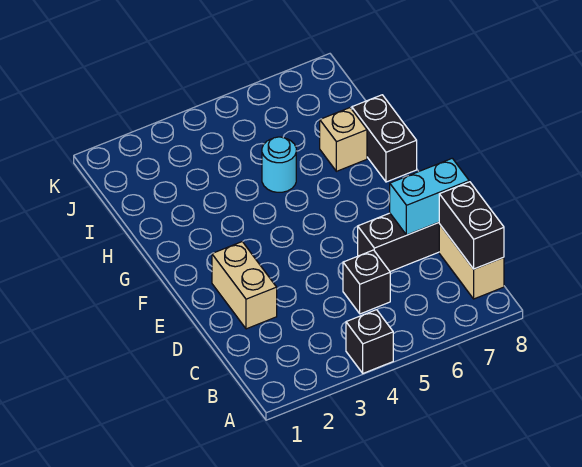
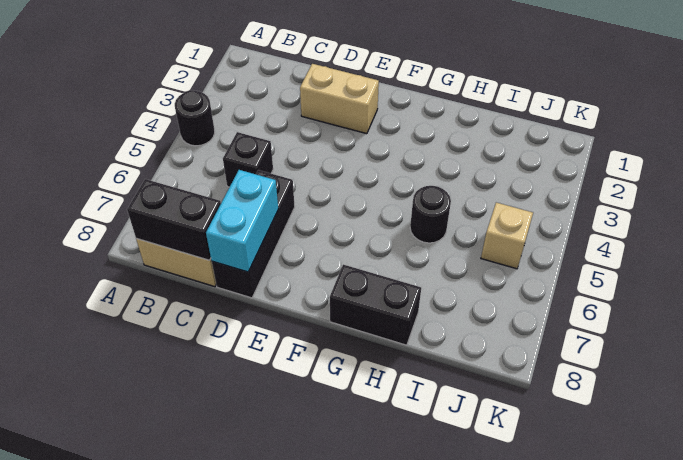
black brick A4 level 1 -> black round brick A4 level 1
cyan round brick H5 level 1 -> black round brick H5 level 1
tan brick H7 level 1 -> tan brick J5 level 1

